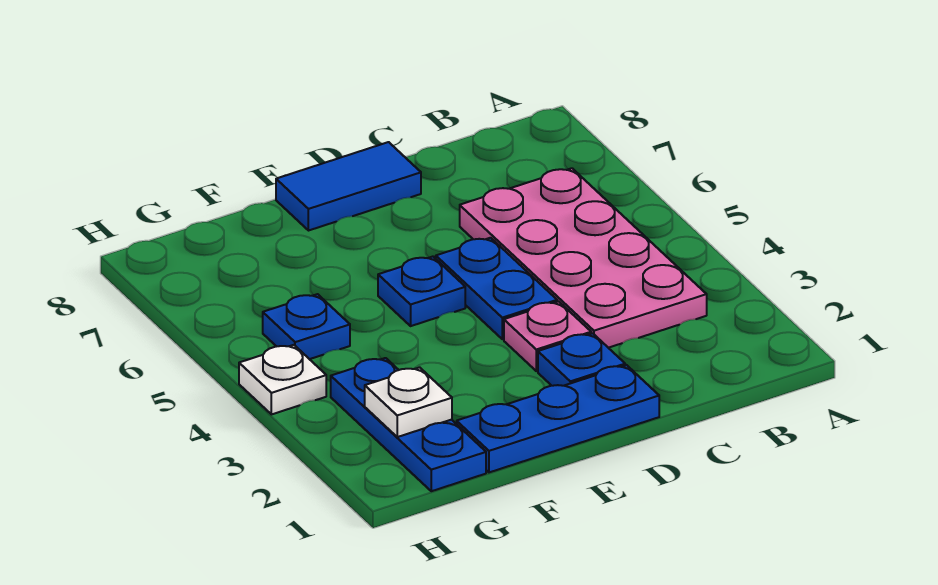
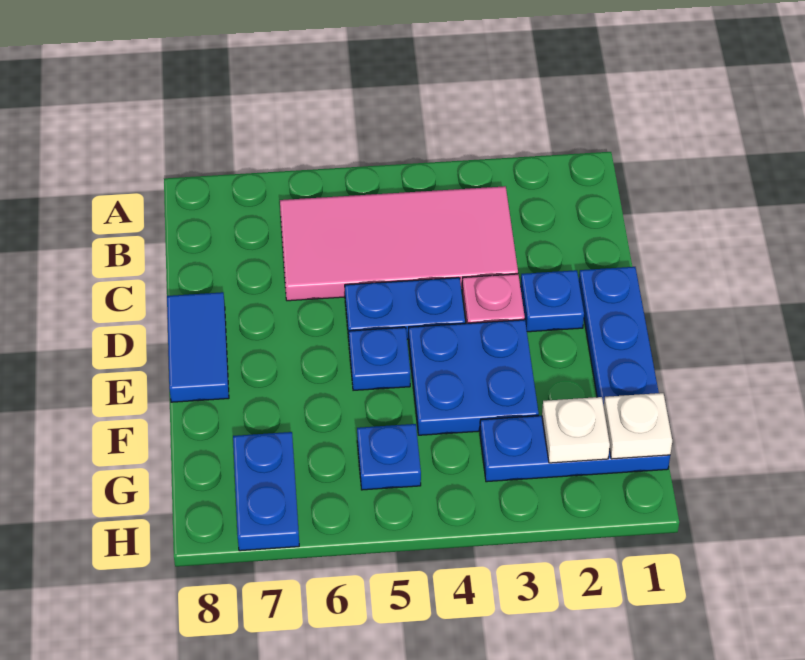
pink plate B3:C6 level 1 -> pink tile B3:C6 level 1
none -> blue plate E3:F4 level 1
none -> blue plate G7:H7 level 1
white plate H4 level 1 -> white plate G1 level 2

